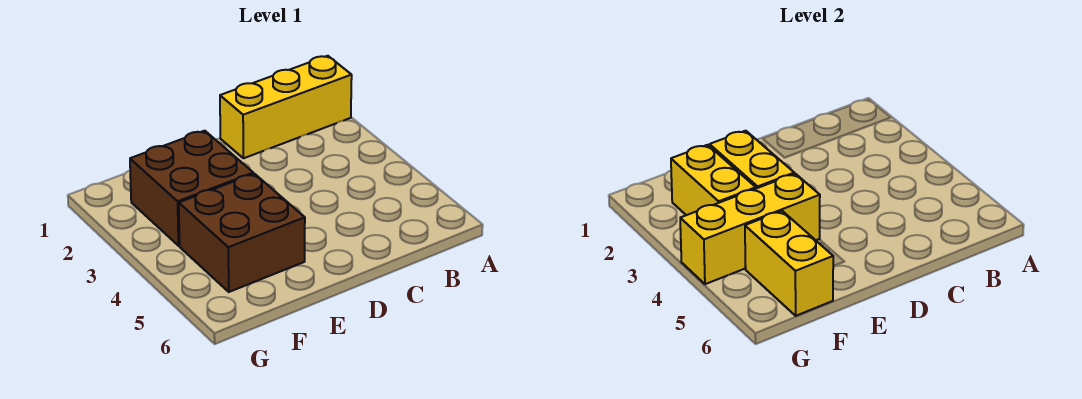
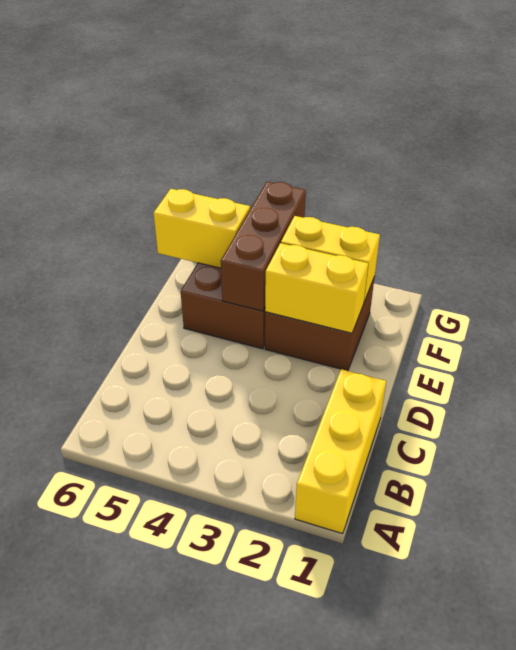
yellow brick E4:G4 level 2 -> brown brick E4:G4 level 2

